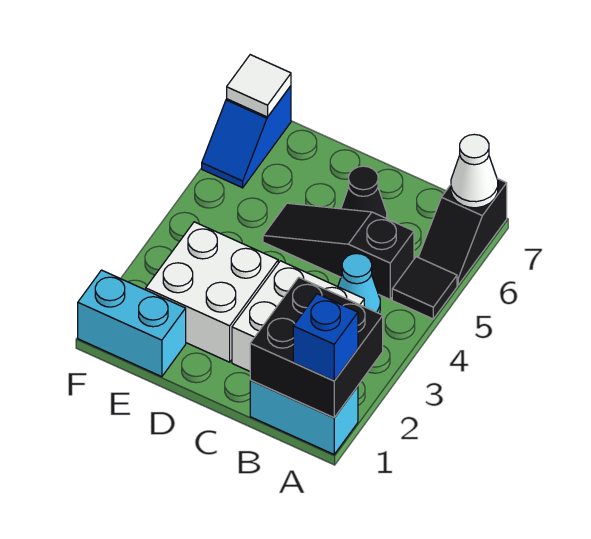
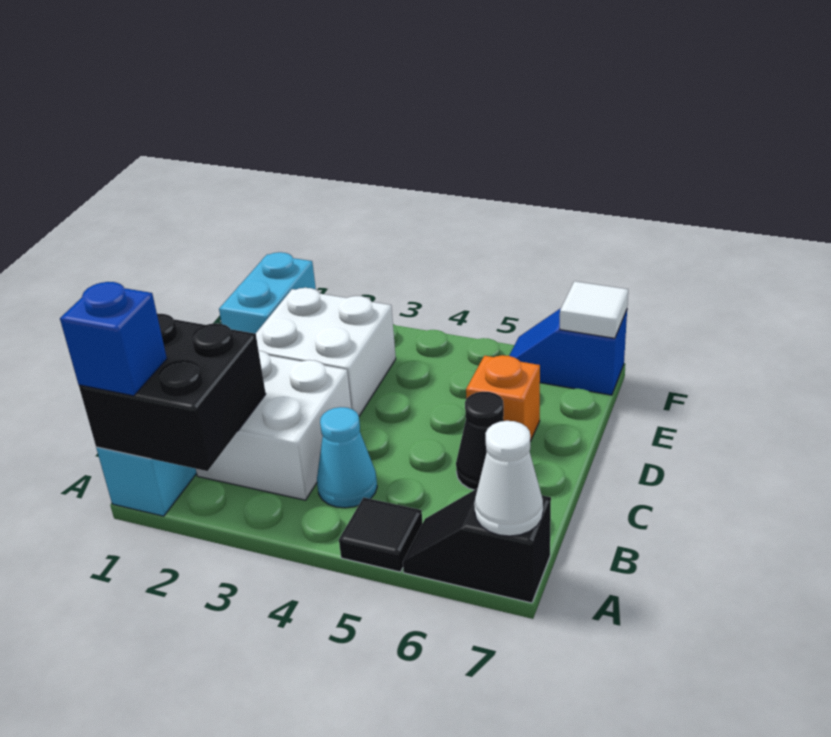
black slope B5:D5 level 1 top B -> none
none -> orange brick D6 level 1

